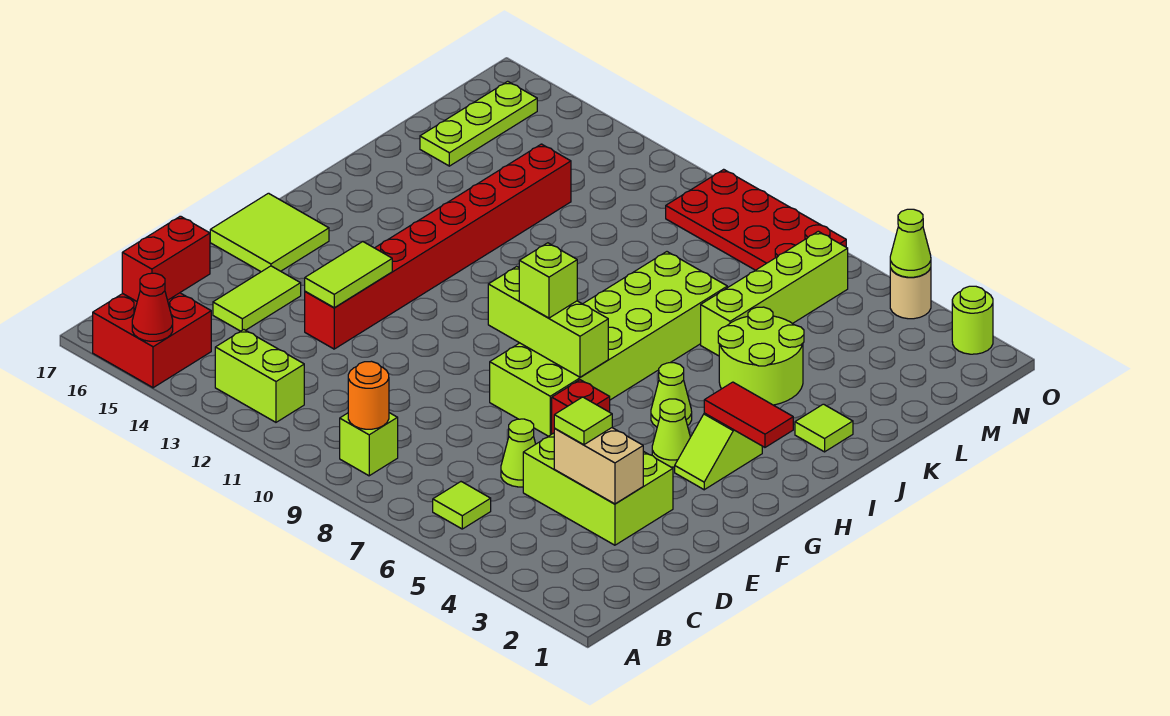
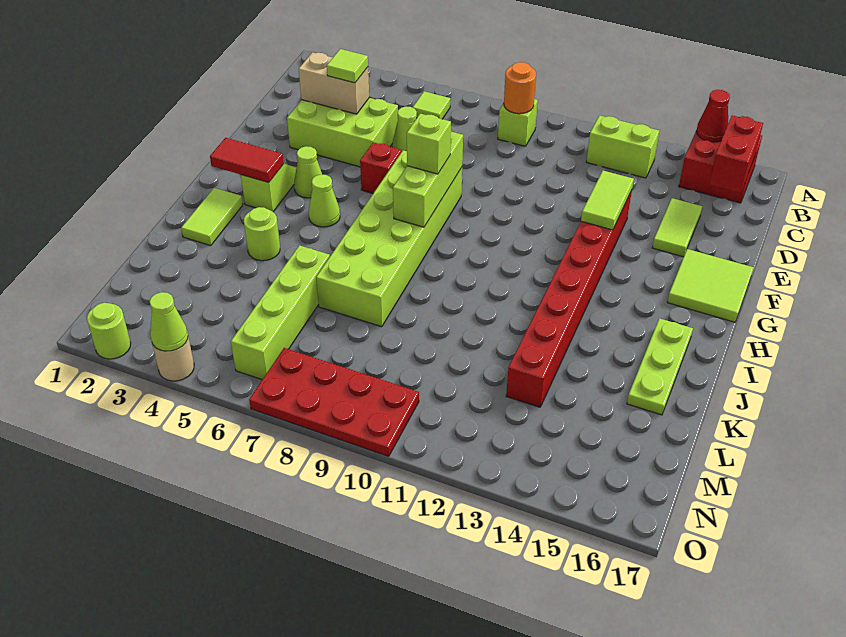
lime brick G7:G9 level 2 -> lime brick F8:H8 level 2
lime tile J2 level 1 -> lime tile I2:J2 level 1
lime round brick J4:K5 level 1 -> lime round brick J4 level 1
lime plate L16:N16 level 1 -> lime plate I16:K16 level 1

